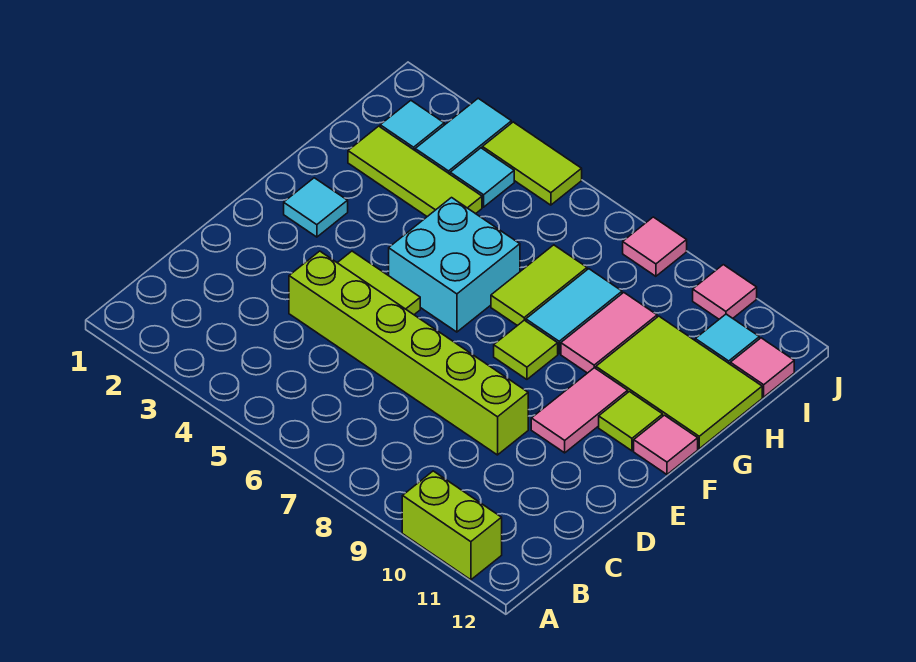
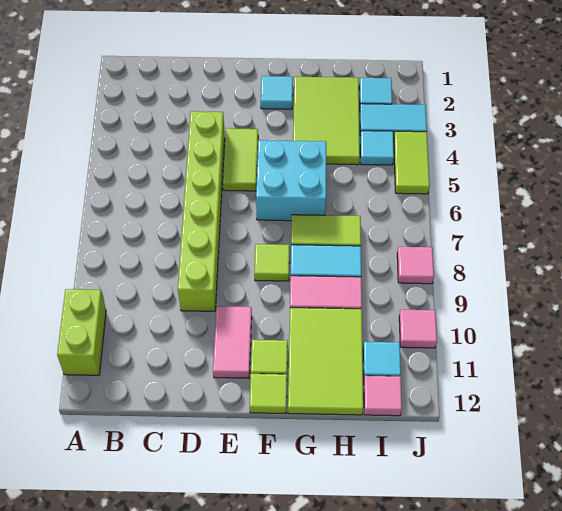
pink tile E10:F10 level 1 -> pink tile E10:E11 level 1
pink tile F12 level 1 -> lime tile F12 level 1
lime tile H2:H4 level 1 -> lime tile G2:H4 level 1

